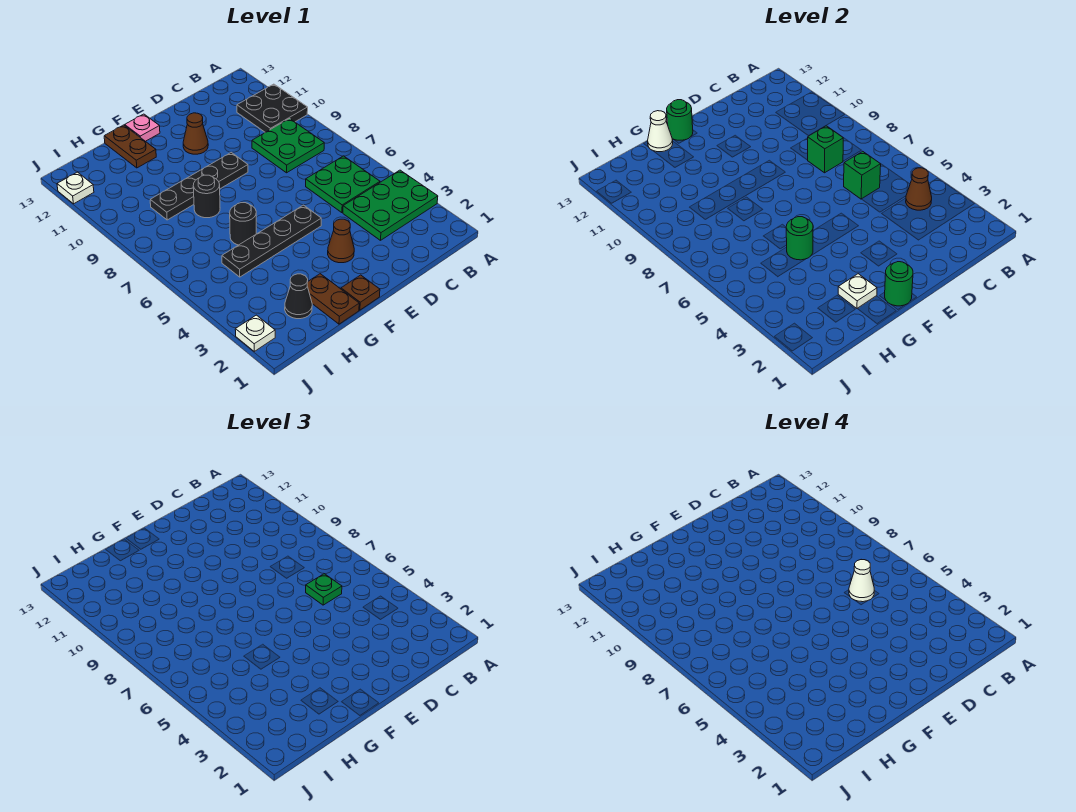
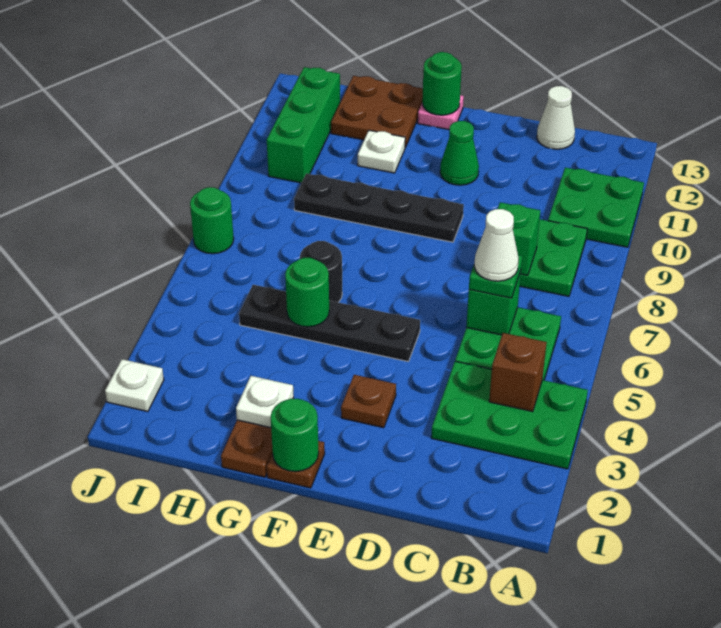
black plate A10:B11 level 1 -> green plate A10:B11 level 1
brown cone B4 level 2 -> brown brick B4 level 2
brown cone E3 level 1 -> brown plate E3 level 1
brown cone E11 level 1 -> green cone E11 level 1
black round brick G8 level 1 -> none
brown plate G12:G13 level 1 -> brown plate G12:H13 level 1
white cone G13 level 2 -> white cone C13 level 1
black cone H2 level 1 -> none
none -> green brick I10:I12 level 1
none -> green round brick J7 level 1
white plate J12 level 1 -> white plate G11 level 1

